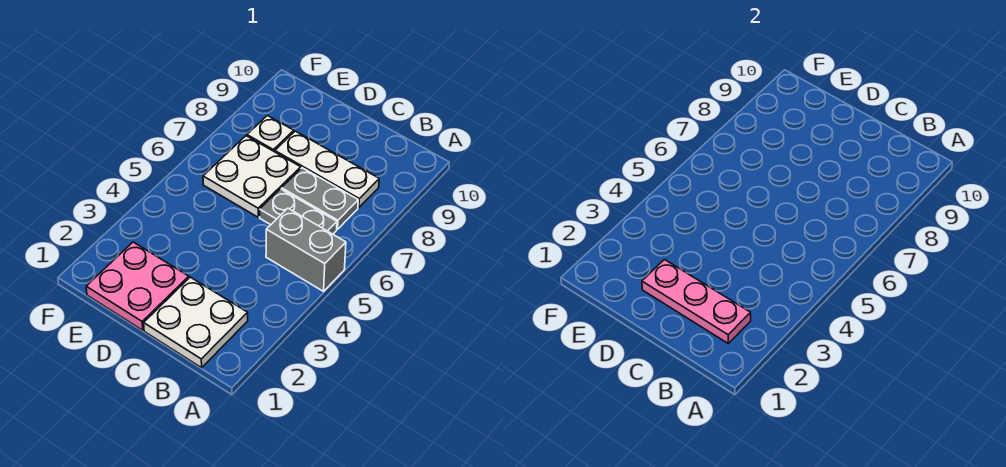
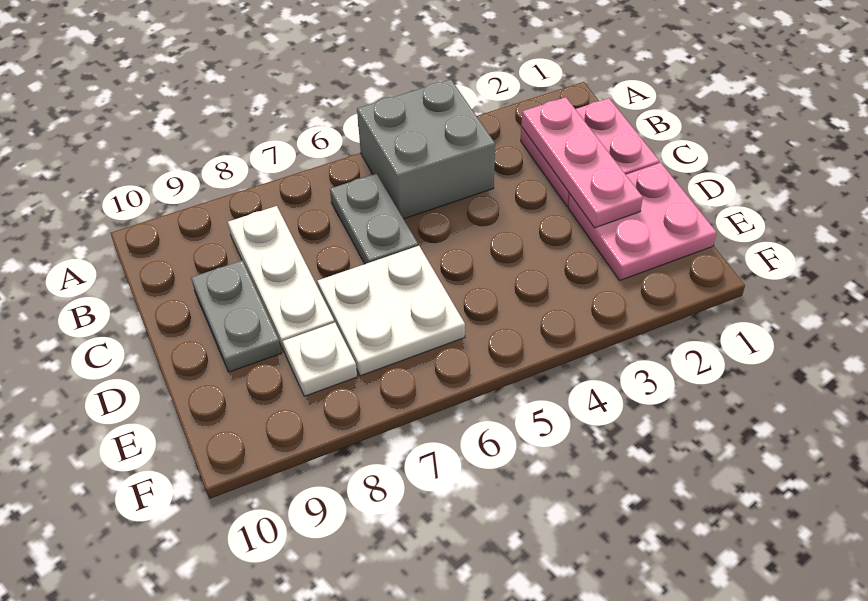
grey brick A5:B5 level 1 -> grey brick A4:B5 level 1
white plate B1:C2 level 1 -> pink plate B1:C2 level 1
grey plate B7:C7 level 1 -> grey plate C9:D9 level 1

